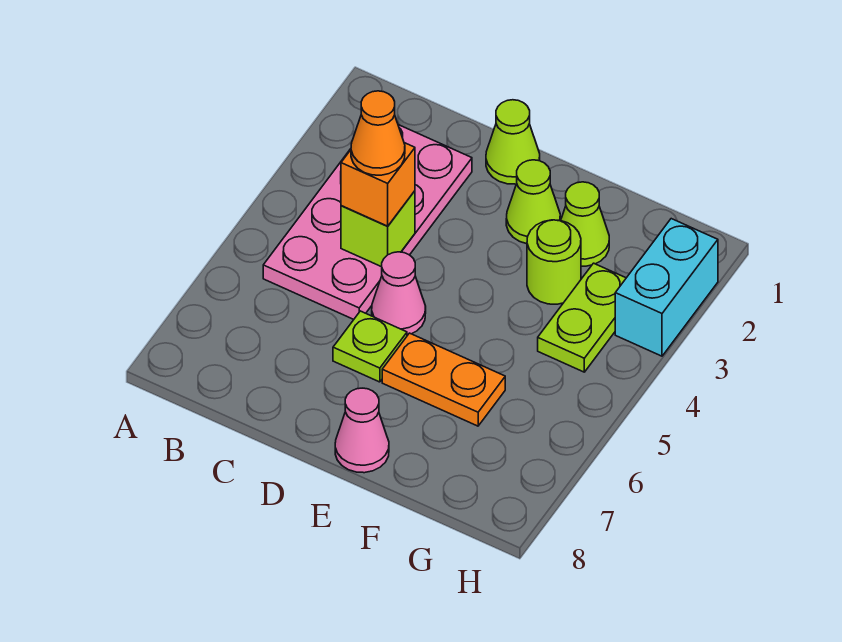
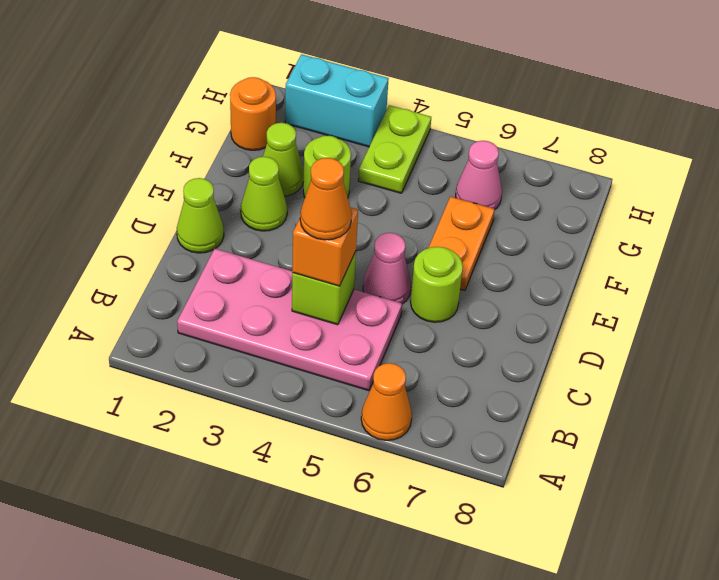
none -> orange cone A6 level 1
lime plate D6 level 1 -> lime round brick D6 level 1
pink cone E8 level 1 -> pink cone G6 level 1
none -> orange round brick G1 level 1
lime plate G3:G4 level 1 -> lime plate G4:H4 level 1

